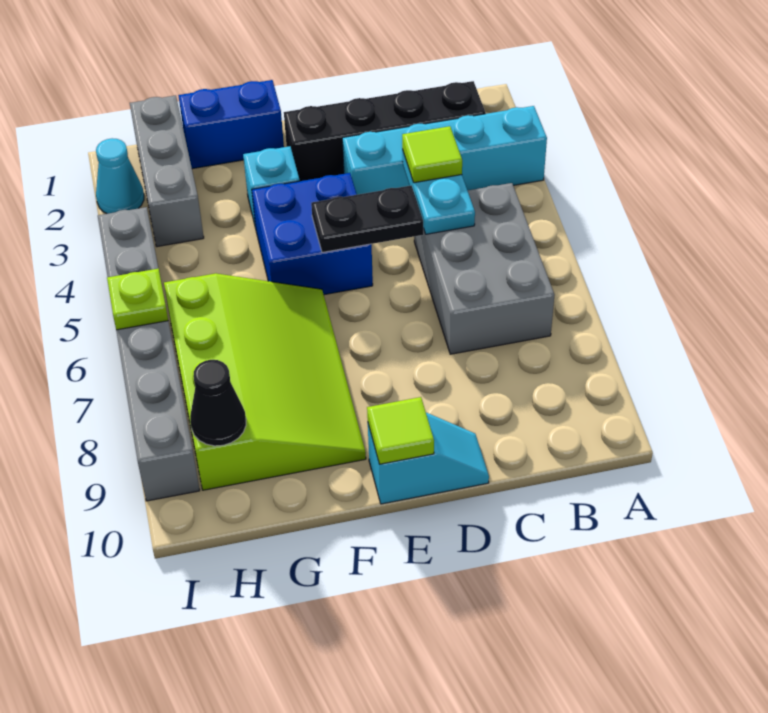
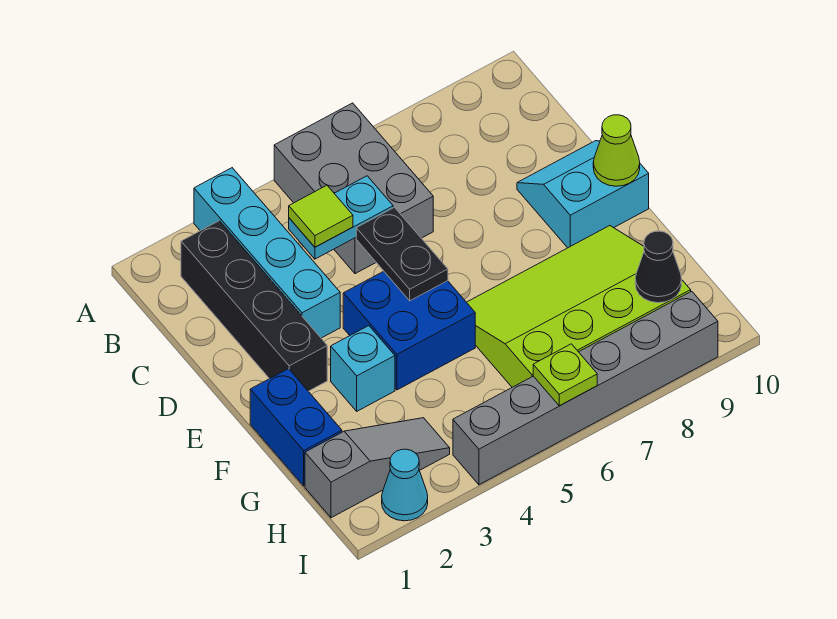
grey brick B5:C7 level 1 -> grey brick A5:C6 level 1
cyan slope D10:E10 level 1 top E -> cyan slope D9:E10 level 1 top E
lime tile E10 level 2 -> lime cone E10 level 2
grey brick H1:H3 level 1 -> grey slope H1:H3 level 1 top 1

